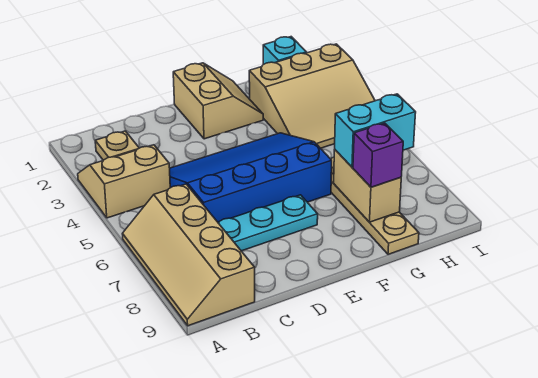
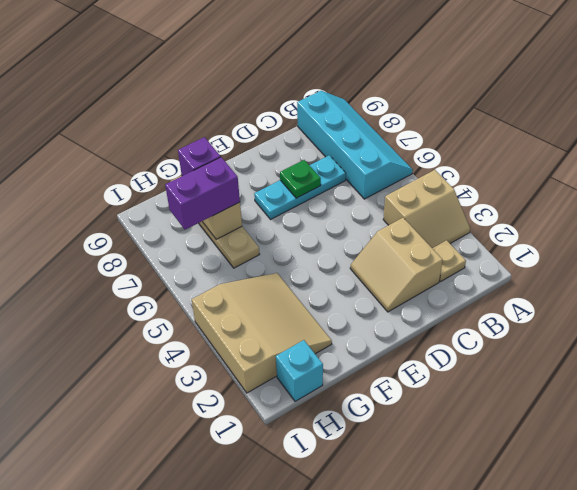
tan slope A6:B9 level 1 top B -> cyan slope A6:B9 level 1 top B
blue slope C4:F6 level 1 top 6 -> none
none -> green plate D7 level 2
tan slope E1:F2 level 1 top E -> tan slope C2:D3 level 1 top C
tan slope G2:I4 level 1 top 2 -> tan slope G2:I4 level 1 top I
cyan brick G7:H7 level 3 -> purple brick G7:H7 level 3

